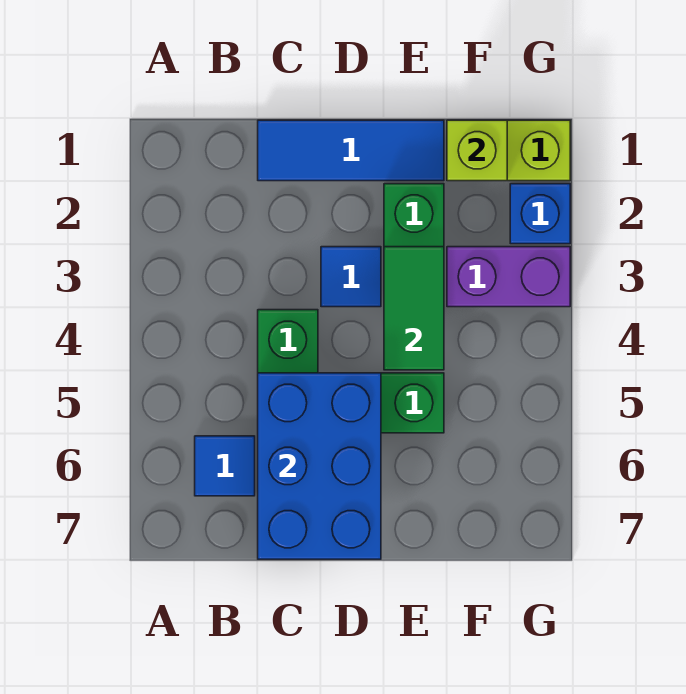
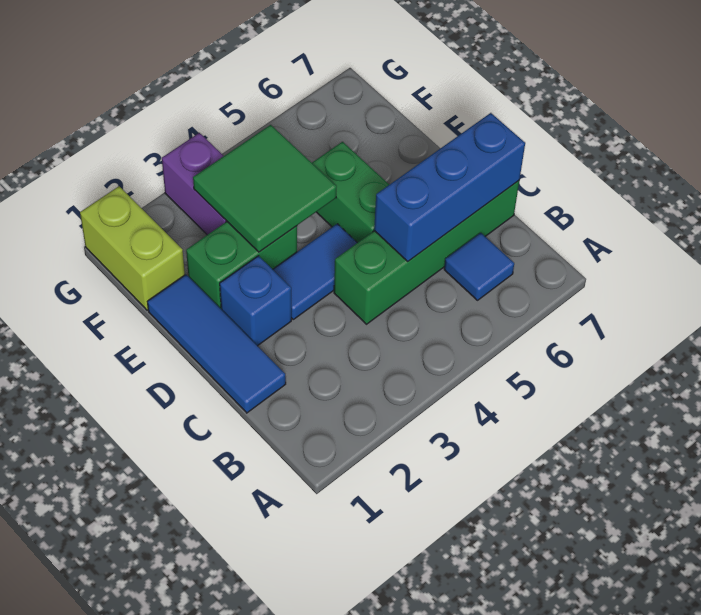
blue brick C5:D7 level 2 -> blue brick C5:C7 level 2
blue tile D3 level 1 -> blue tile D3:D4 level 1
green tile E3:E4 level 2 -> green tile E3:F4 level 2
lime brick F1 level 2 -> none
blue brick G2 level 1 -> blue brick D2 level 1

